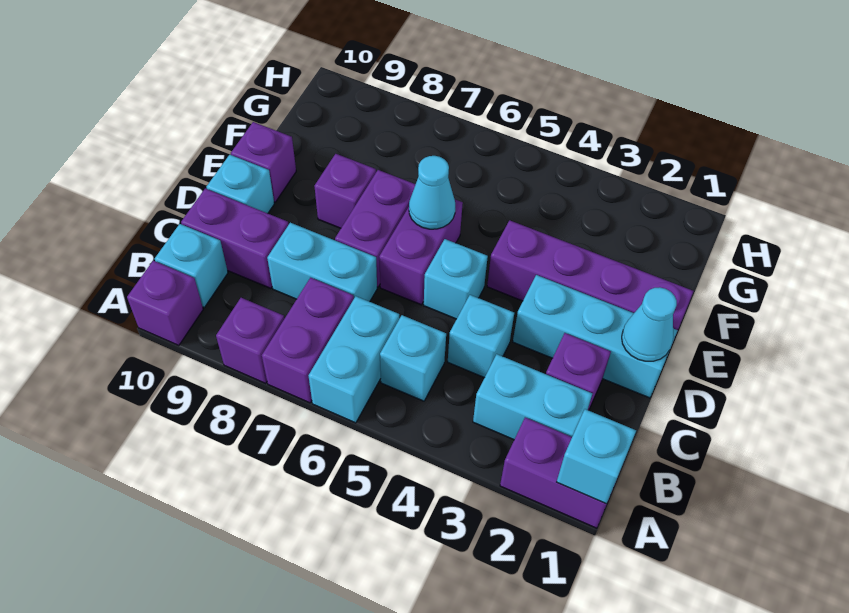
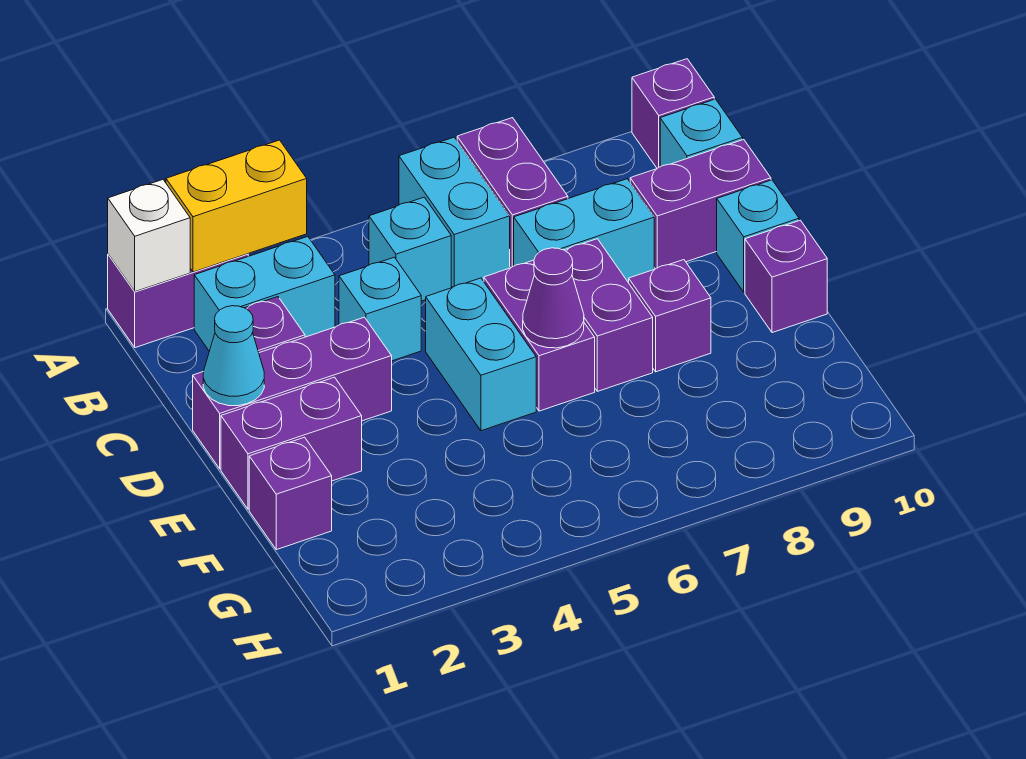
cyan brick A1 level 2 -> white brick A1 level 2
none -> yellow brick A2:A3 level 2
purple brick A8 level 1 -> purple brick F1 level 1
cyan brick D1:D3 level 1 -> purple brick D1:D3 level 1
cyan brick D5 level 1 -> cyan brick D5:E5 level 1
purple brick E1:E4 level 1 -> purple brick E1:E2 level 1
cyan cone E6 level 2 -> purple cone E6 level 2

